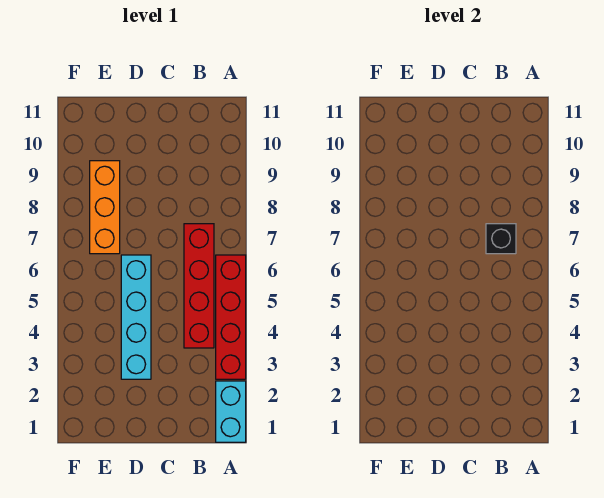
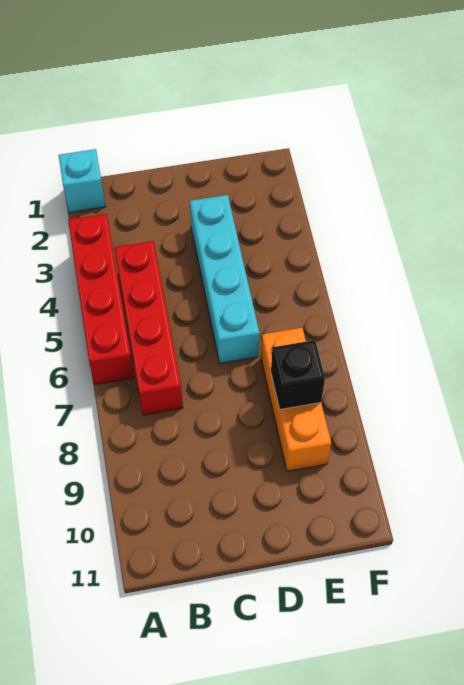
cyan brick A1:A2 level 1 -> cyan brick A1 level 1
black brick B7 level 2 -> black brick E8 level 2

